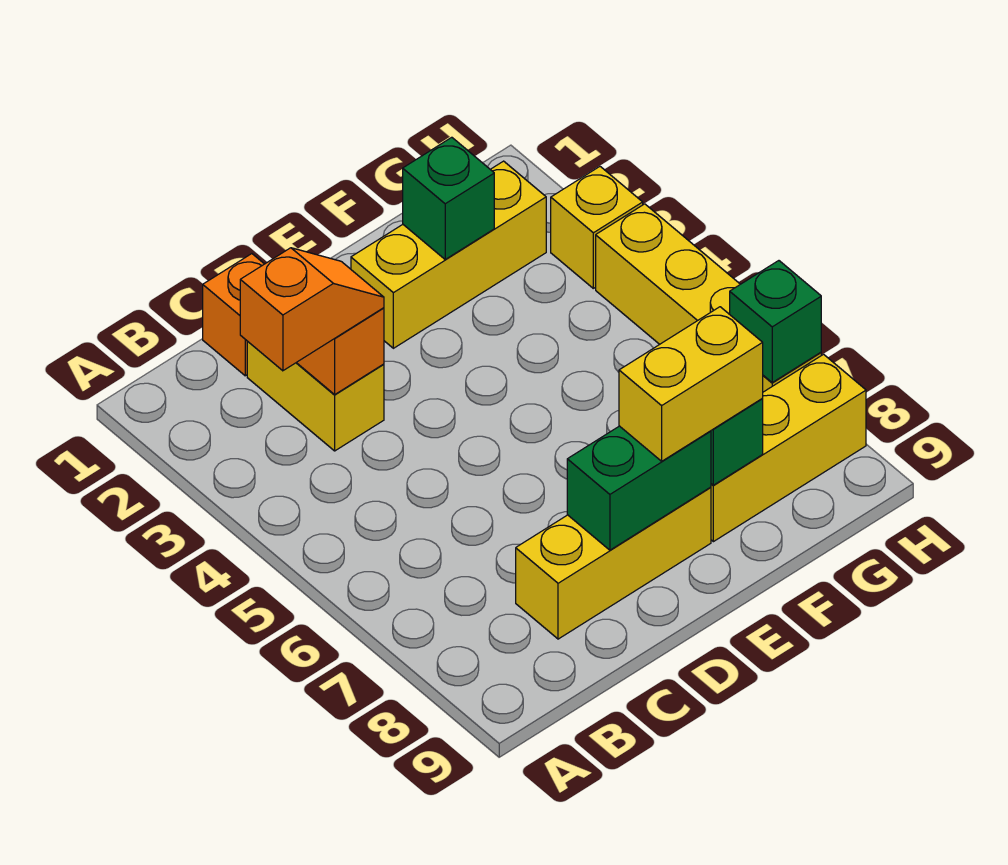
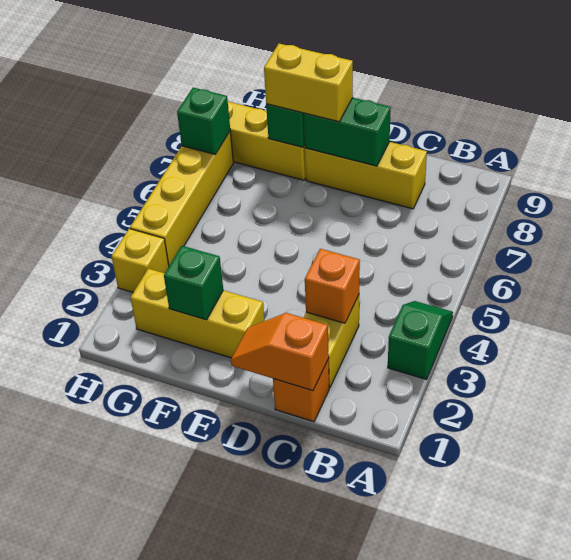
none -> green slope A3:A4 level 1 top 3
orange slope B3:C3 level 3 top B -> orange slope C1:D1 level 2 top C

